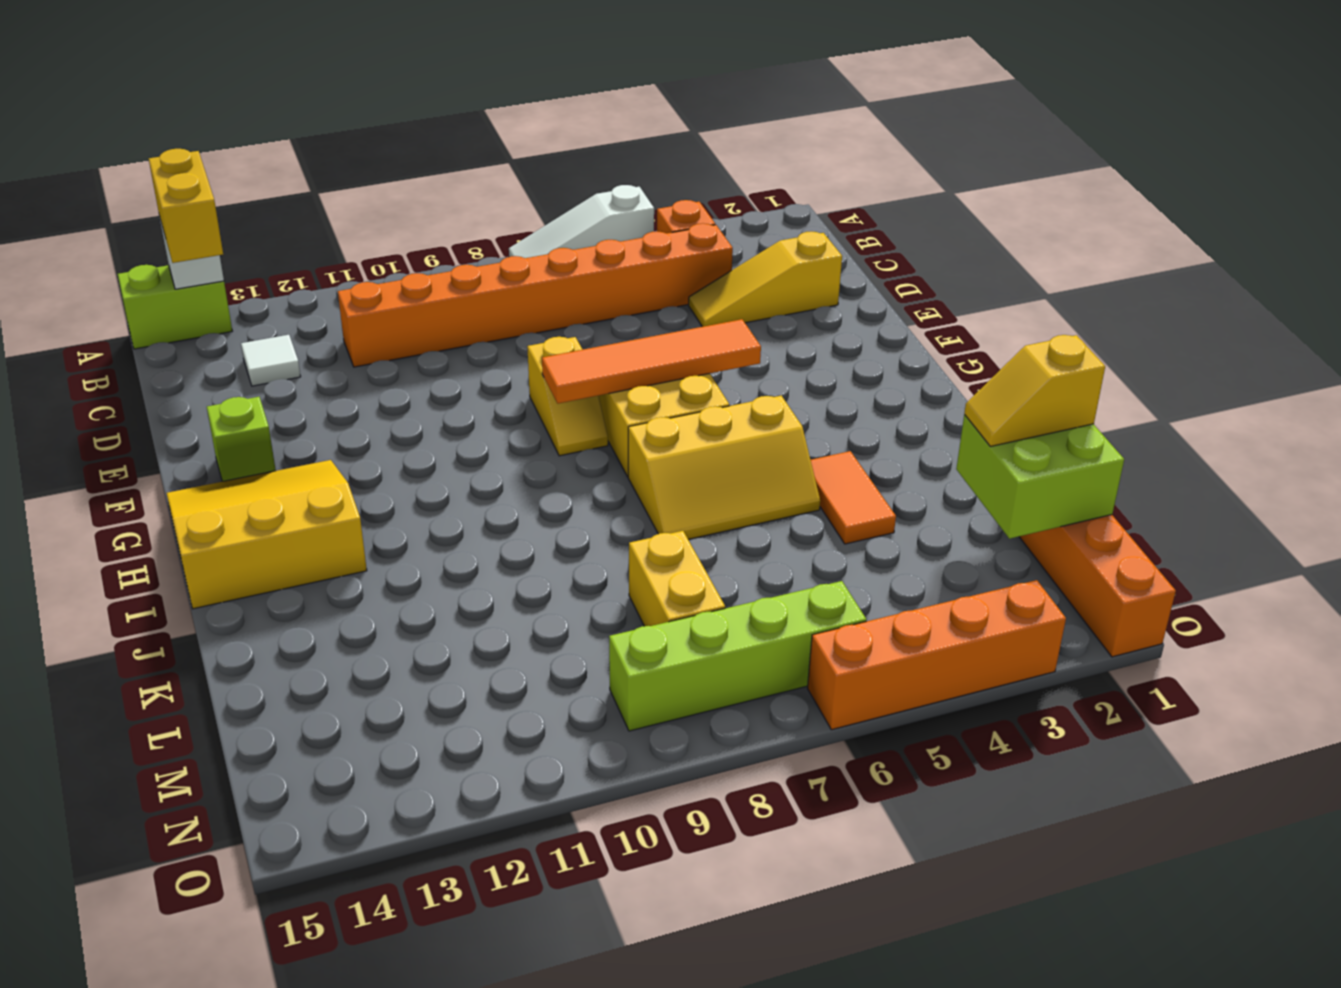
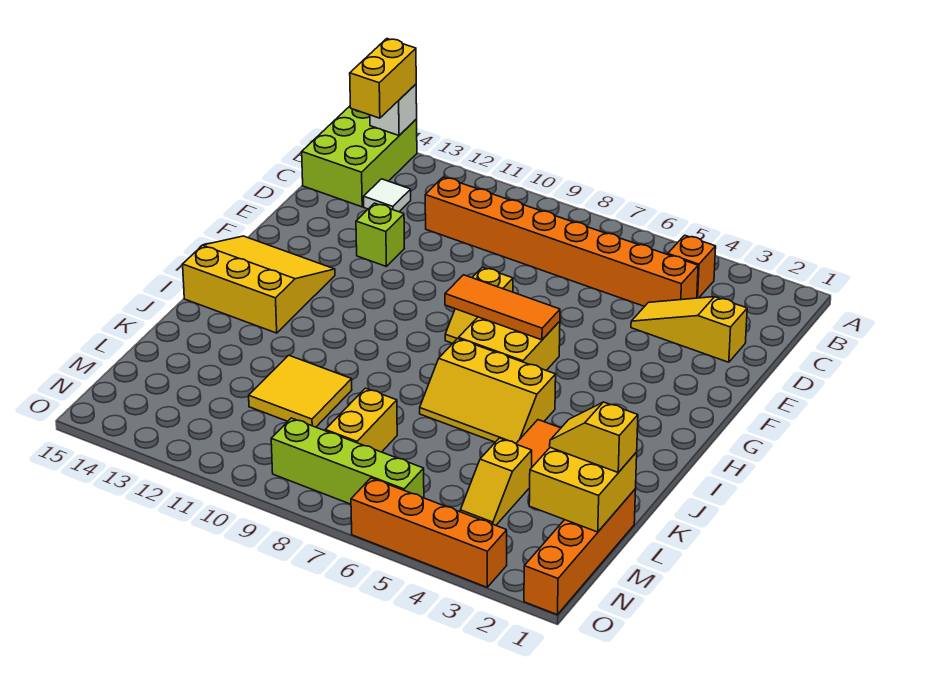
white slope A5:A7 level 1 top 5 -> none
lime brick A14:A15 level 1 -> lime brick A14:C15 level 1
lime brick F14 level 1 -> lime brick E12 level 1
orange tile G5:G8 level 2 -> orange tile G6:G8 level 2
none -> yellow tile K10:L11 level 1
lime brick L1:M2 level 2 -> yellow brick L1:M2 level 2
none -> yellow slope L4:M4 level 1 top L

